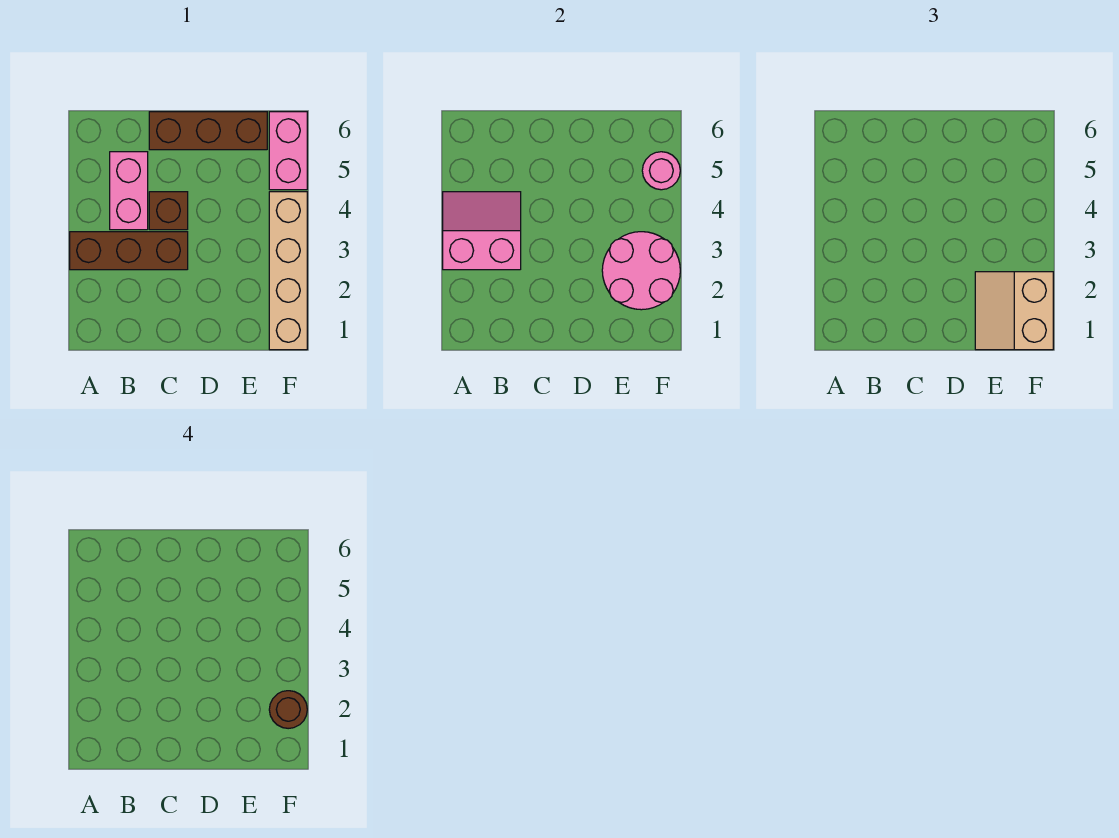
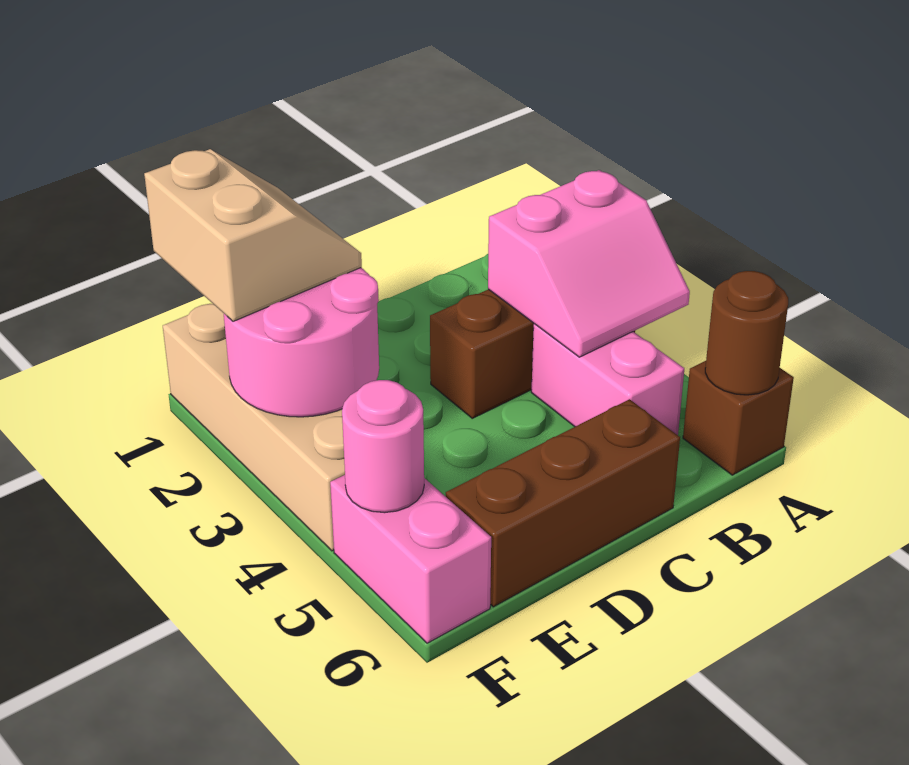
brown brick C4 level 1 -> brown brick A6 level 1
brown round brick F2 level 4 -> brown round brick A6 level 2

